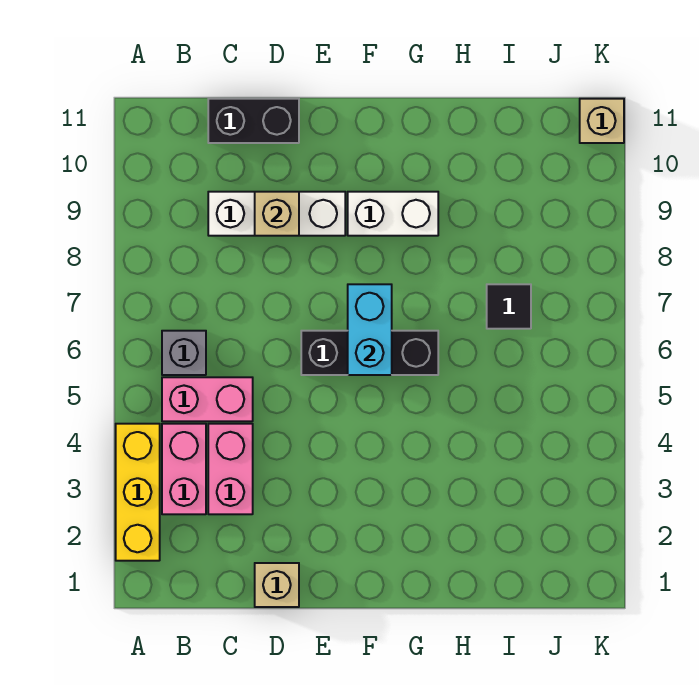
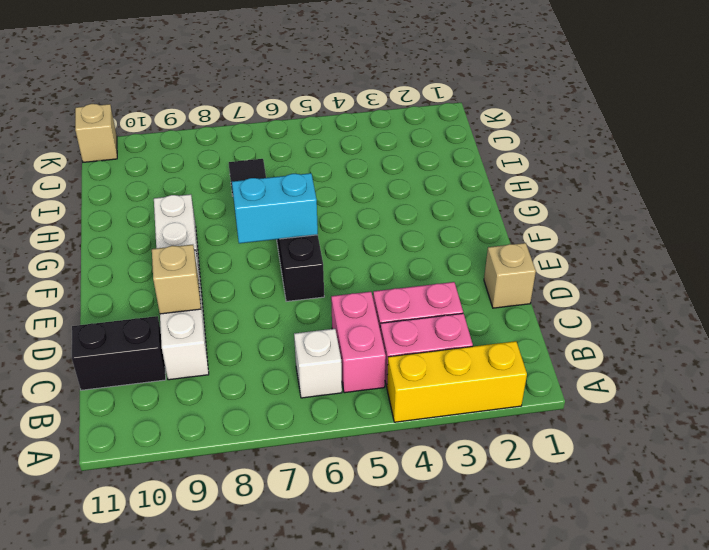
grey brick B6 level 1 -> white brick B6 level 1
black brick C11:D11 level 1 -> black brick C10:C11 level 1

